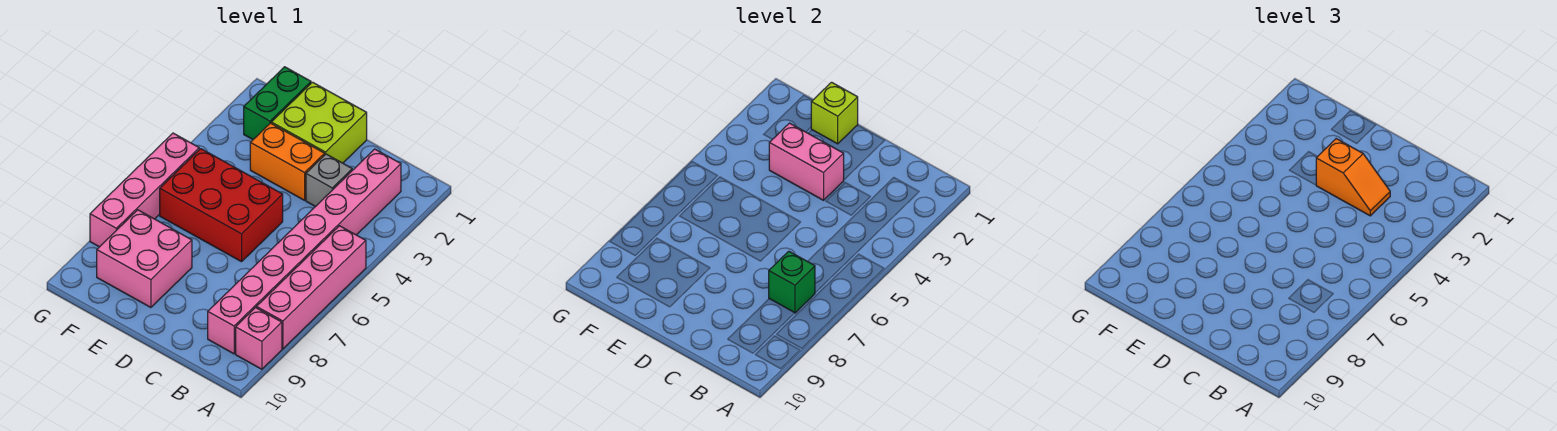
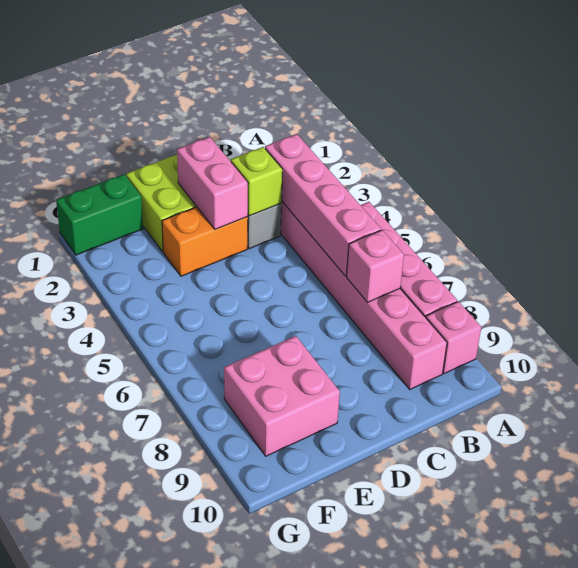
green brick B7 level 2 -> pink brick B7 level 2
orange slope C3:D3 level 3 top D -> none
pink brick D3:E3 level 2 -> pink brick D2:D3 level 2
red brick D5:F6 level 1 -> none
lime brick E1 level 2 -> lime brick C3 level 2
green brick F1:F2 level 1 -> green brick F1:G1 level 1
pink brick G5:G8 level 1 -> pink brick B3:B6 level 2

